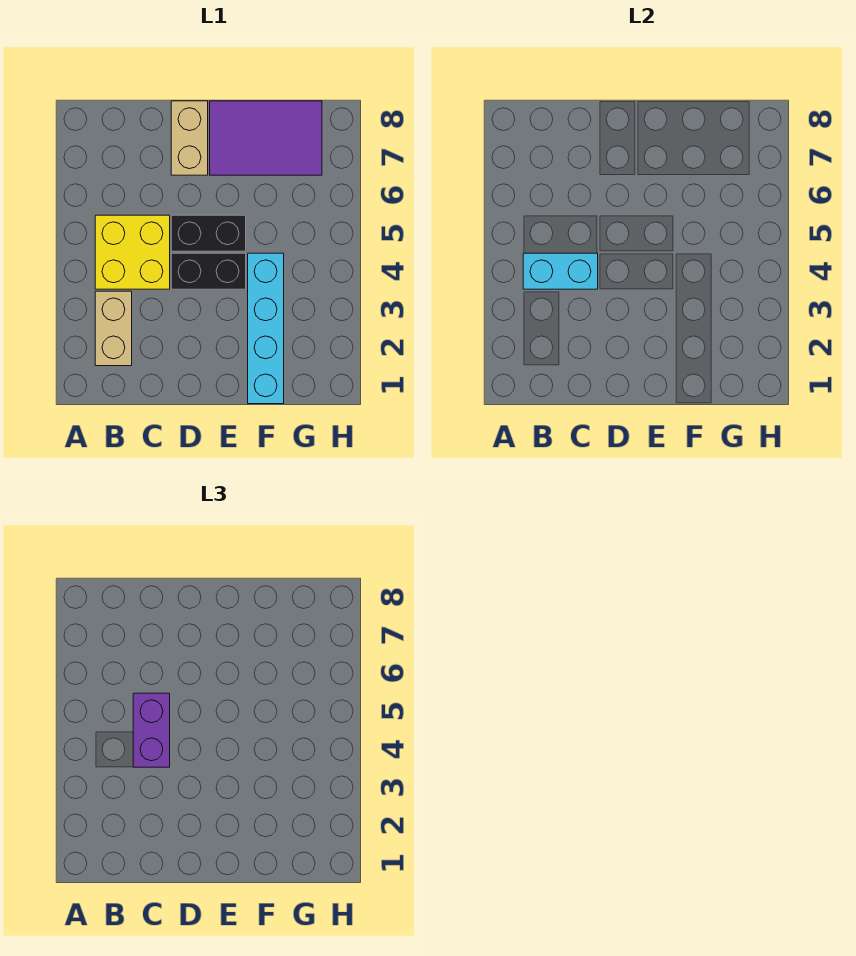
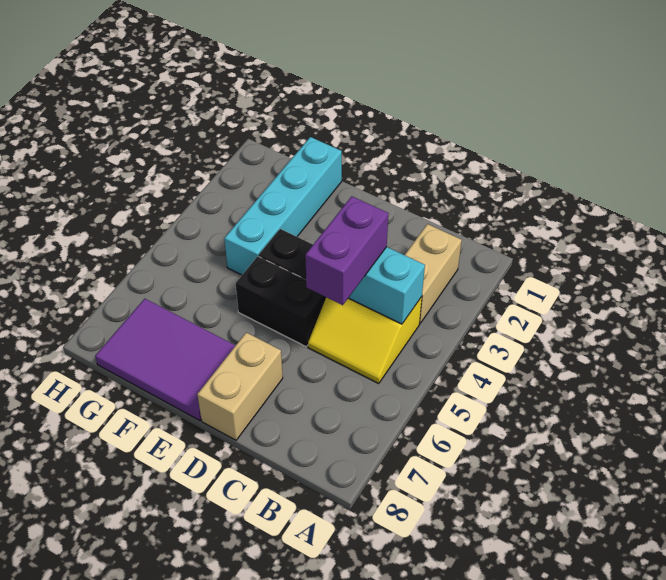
yellow brick B4:C5 level 1 -> yellow slope B4:C5 level 1 top 4

